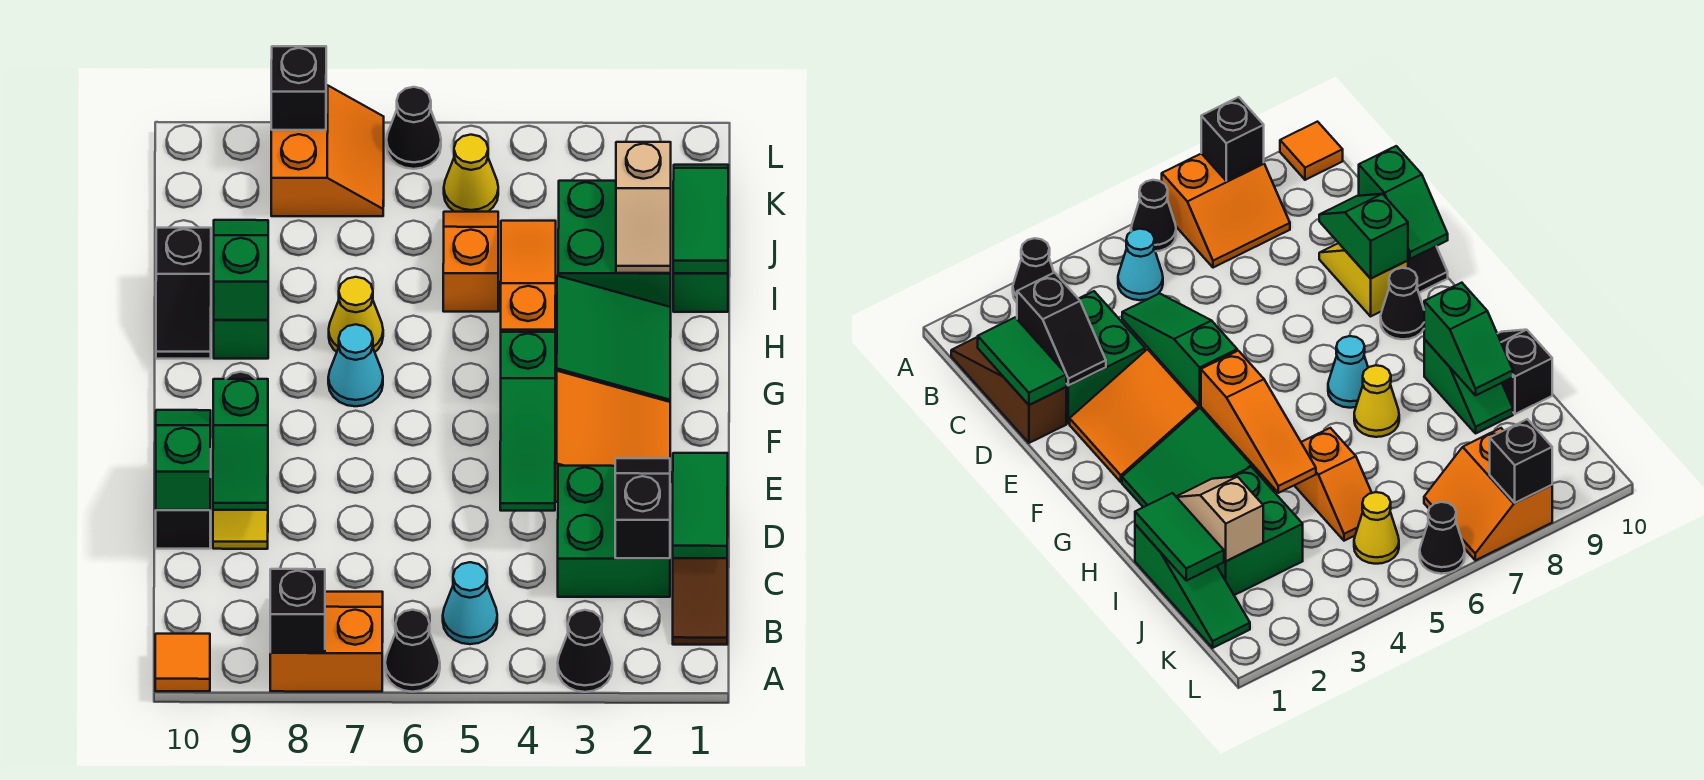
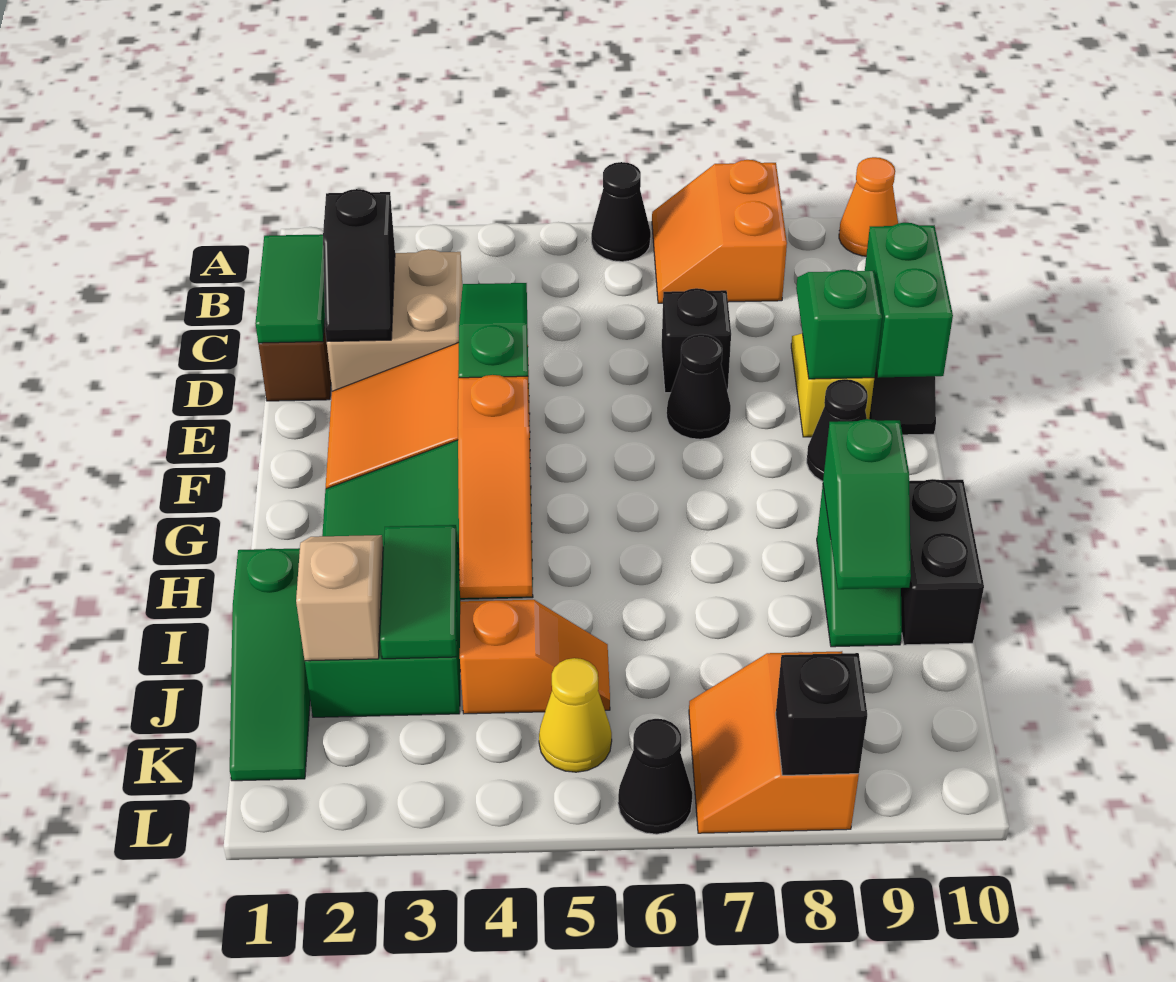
black cone A3 level 1 -> black cone E7 level 1
orange slope A7:B8 level 1 top A -> orange slope A7:B8 level 1 top 8
black brick A8 level 2 -> black brick D7 level 1
orange tile A10 level 1 -> orange cone A10 level 1
cyan cone B5 level 1 -> none
green brick C2:D3 level 1 -> tan brick C2:D3 level 1
green slope D10:E10 level 2 top D -> green brick D10:E10 level 2
cyan cone G7 level 1 -> none
yellow cone H7 level 1 -> none
black slope H10:I10 level 1 top I -> black brick H10:I10 level 1
green tile I1:J1 level 2 -> green tile I3:J3 level 2
orange slope I5:J5 level 1 top I -> orange slope J4:J5 level 1 top 4

